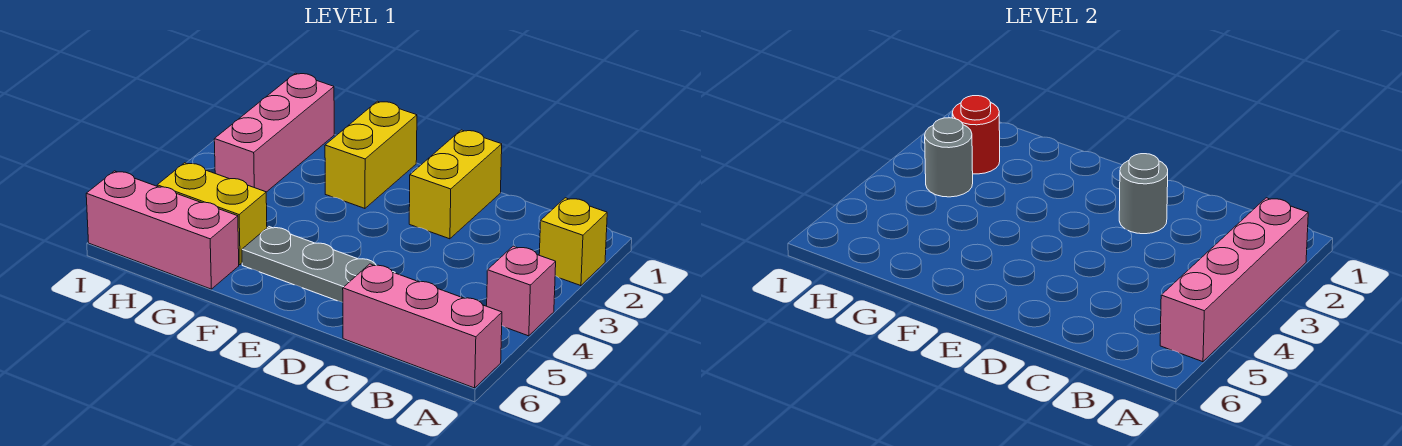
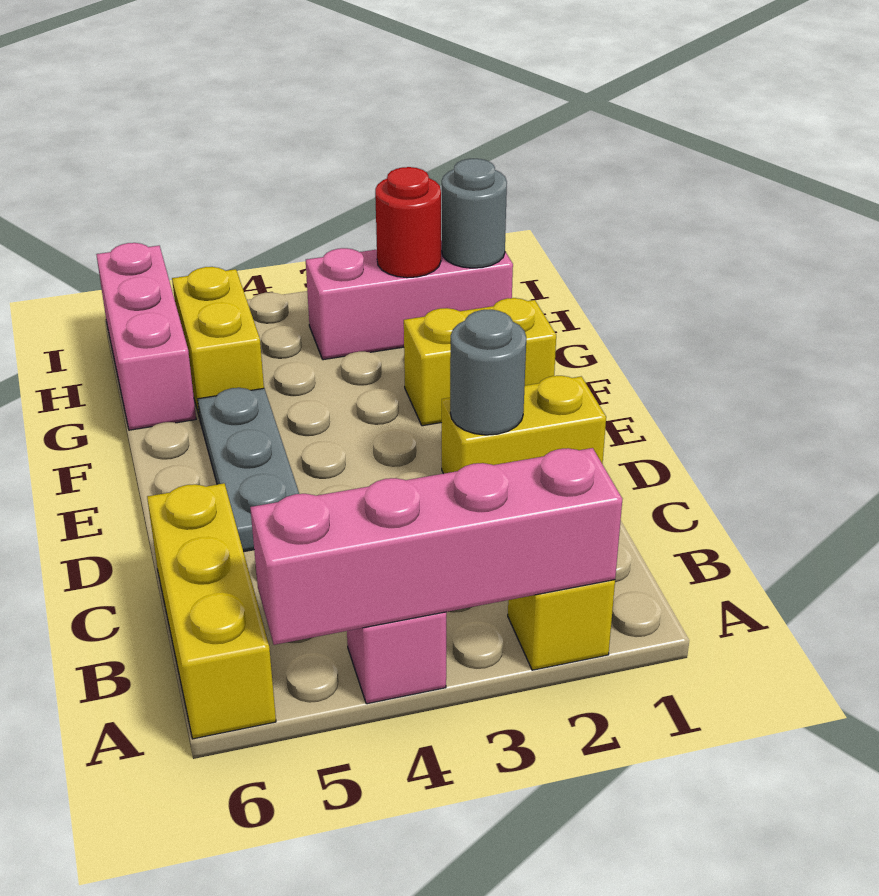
pink brick A6:C6 level 1 -> yellow brick A6:C6 level 1
grey round brick H3 level 2 -> grey round brick H1 level 2

